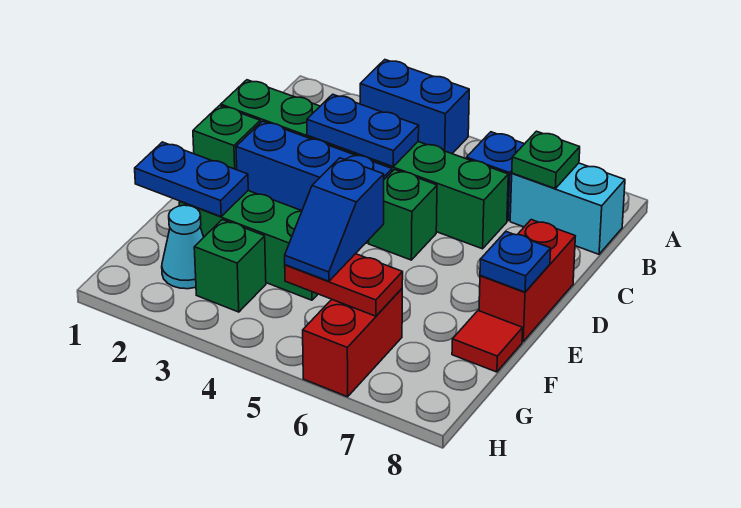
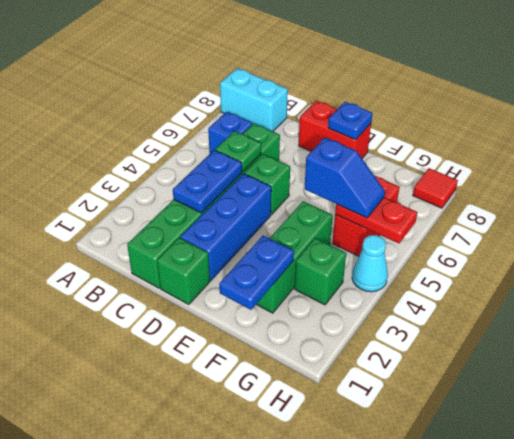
blue brick A3:A4 level 1 -> none
cyan brick B7:B8 level 1 -> cyan brick A8:B8 level 1
green plate B7 level 2 -> green plate C5 level 2
red tile F8 level 1 -> red tile H8 level 1
cyan cone G2 level 1 -> cyan cone H4 level 1
red plate G5:G6 level 2 -> red plate G5:H5 level 2
red brick G6:H6 level 1 -> red brick G5:G6 level 1

